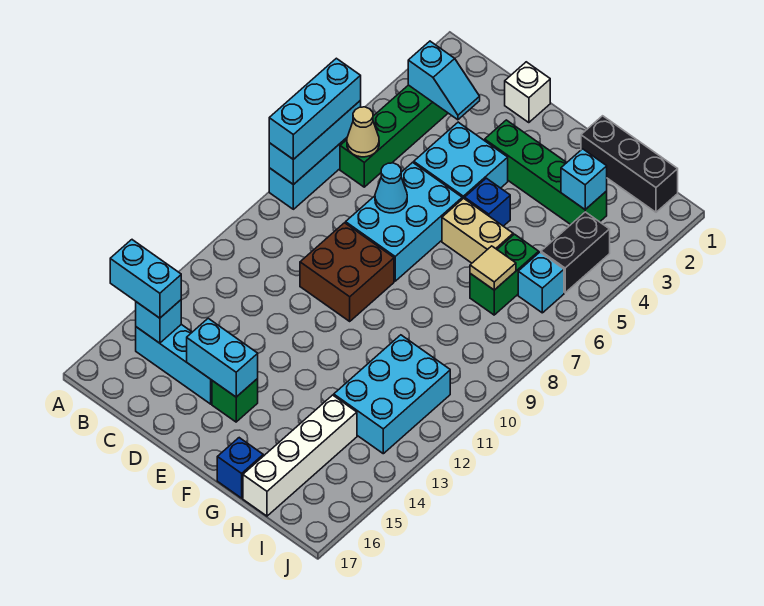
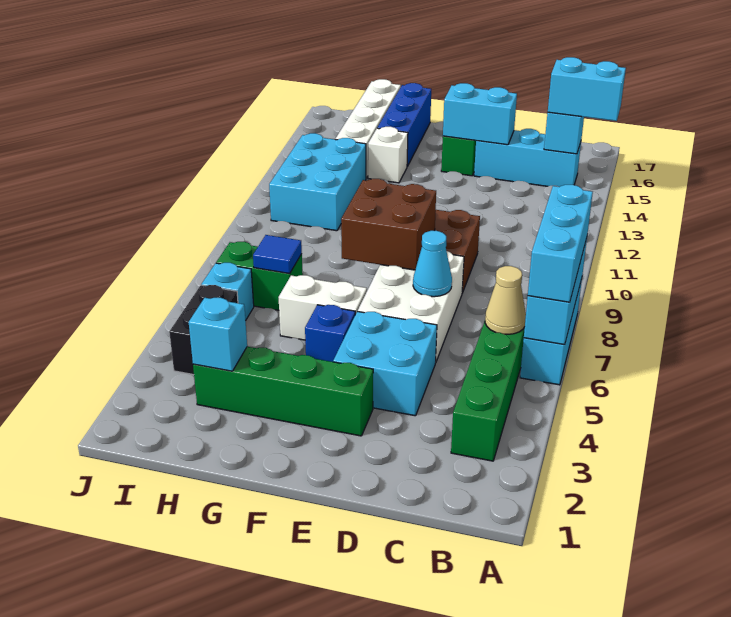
cyan slope B3:C3 level 2 top B -> none
white brick D1 level 1 -> white brick G14 level 1
cyan brick D6:E8 level 1 -> white brick D6:E8 level 1
none -> brown brick E8:F9 level 2
tan brick F6:G6 level 1 -> white brick F6:G6 level 1
black brick G1:I1 level 1 -> none
blue brick G17 level 1 -> blue brick G15:G17 level 1
green brick H6:H7 level 1 -> green brick H7:I7 level 1
tan tile H7 level 2 -> blue tile H7 level 2

